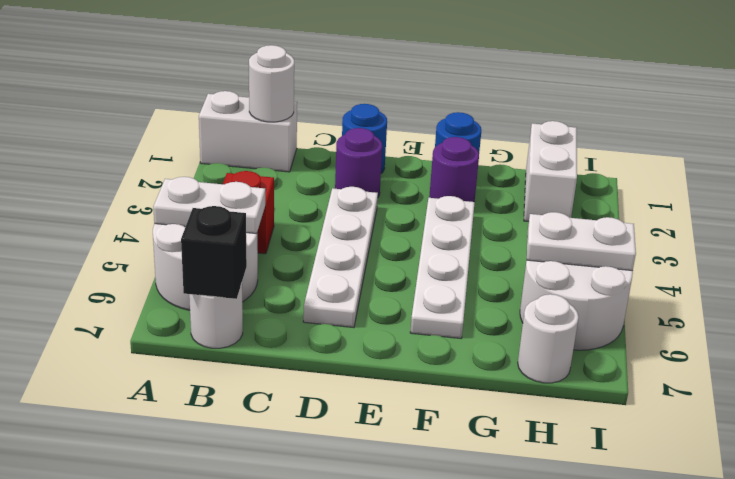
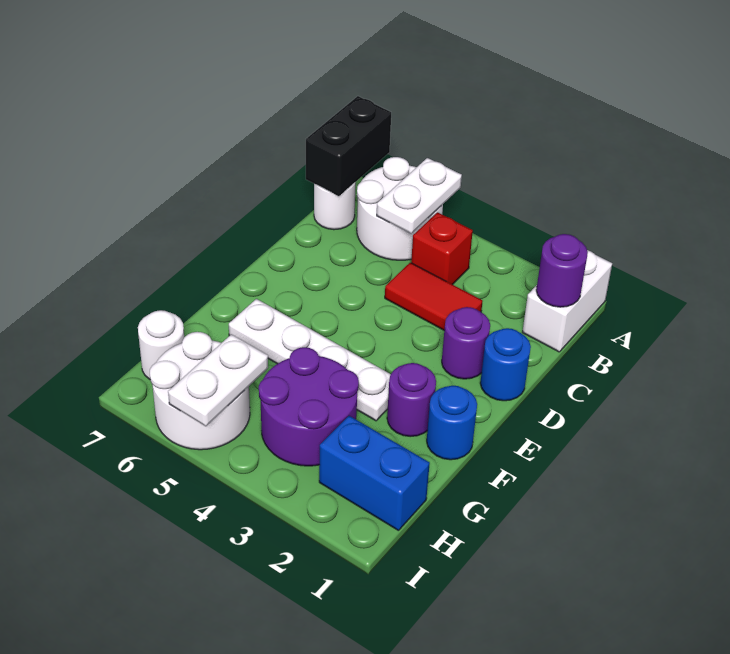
white round brick B1 level 2 -> purple round brick B1 level 2
black brick B7 level 2 -> black brick A7:B7 level 2
none -> red tile C3:C4 level 1
white plate D3:D6 level 1 -> none
none -> purple round brick G3:H4 level 1
white brick H1:H2 level 1 -> blue brick H1:H2 level 1

